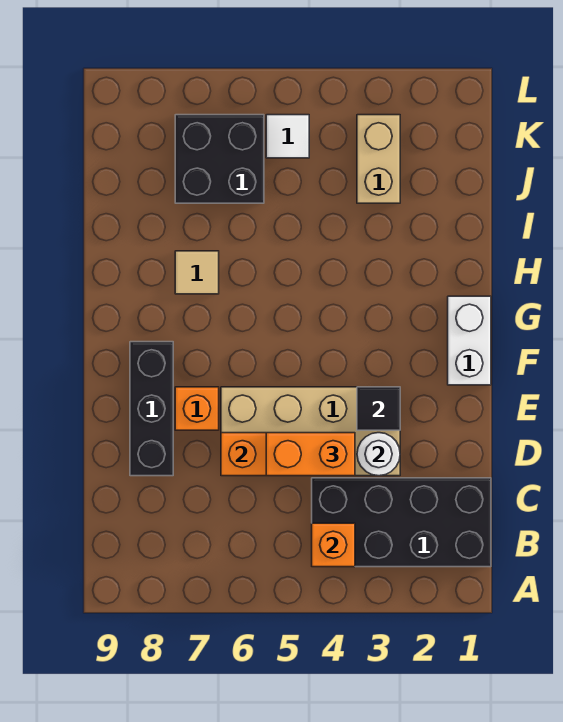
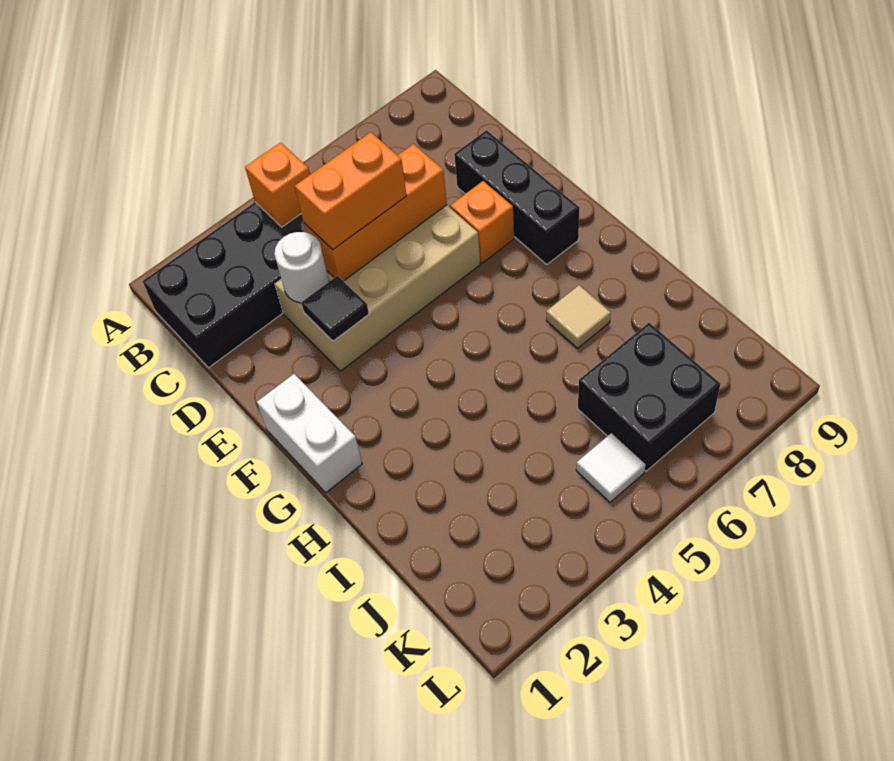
tan brick J3:K3 level 1 -> none

